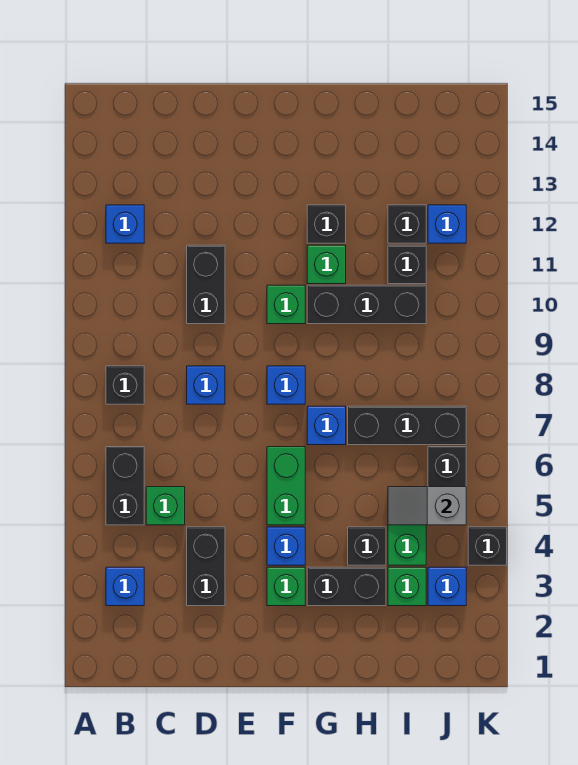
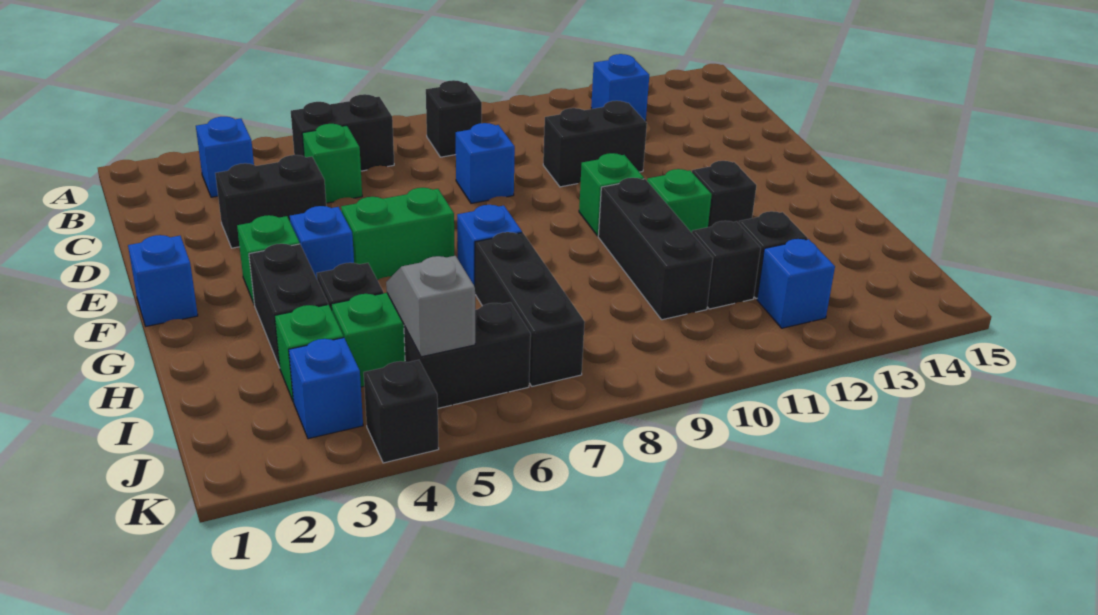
blue brick F8 level 1 -> blue brick F1 level 1

